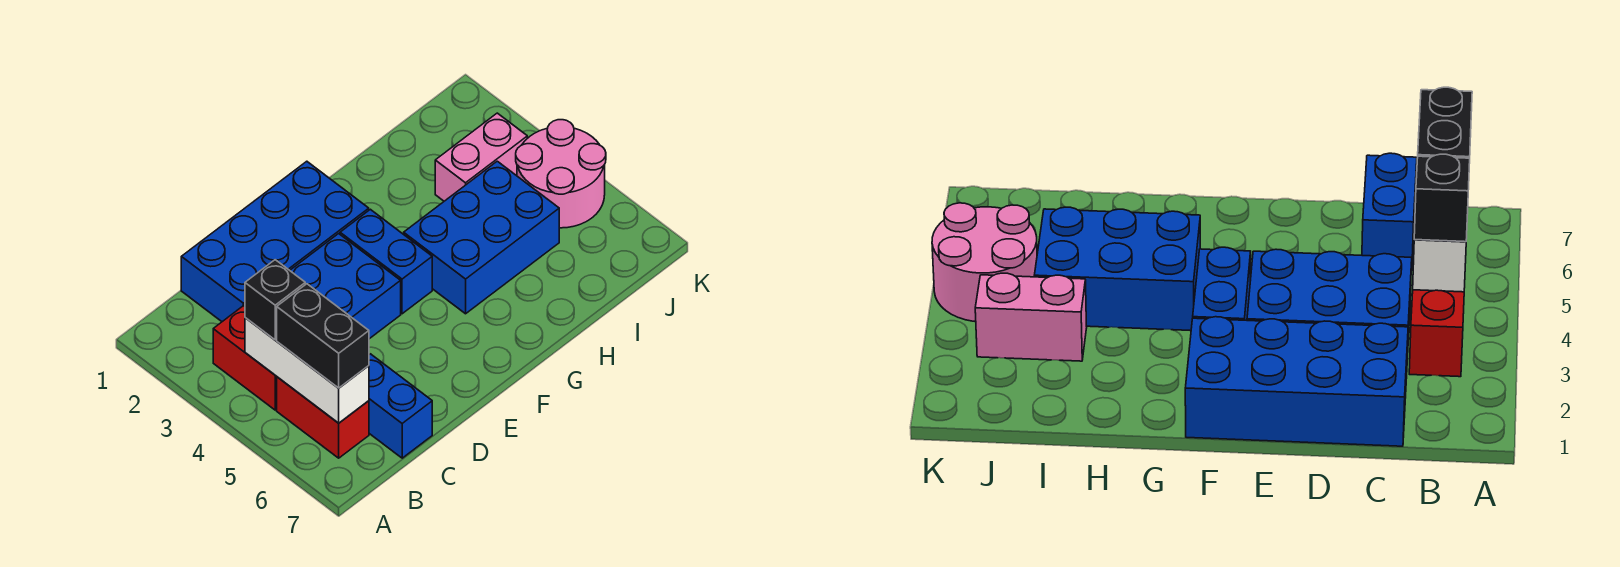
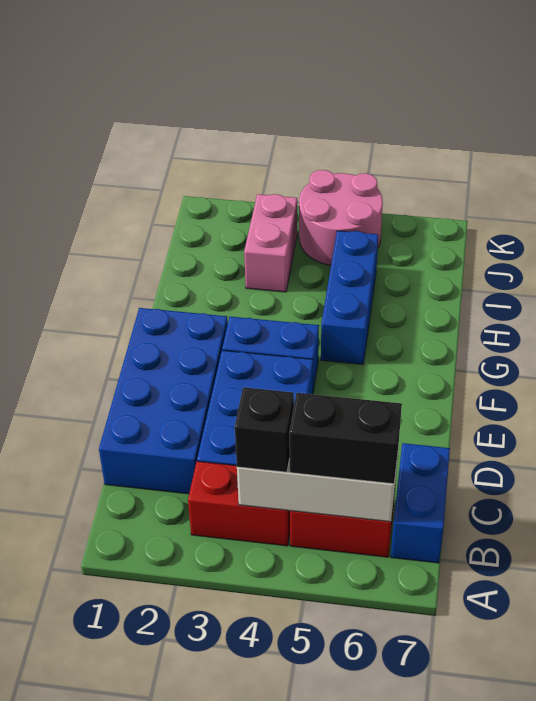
blue brick C6:C7 level 1 -> blue brick B7:C7 level 1
blue brick G4:I5 level 1 -> blue brick G5:I5 level 1

